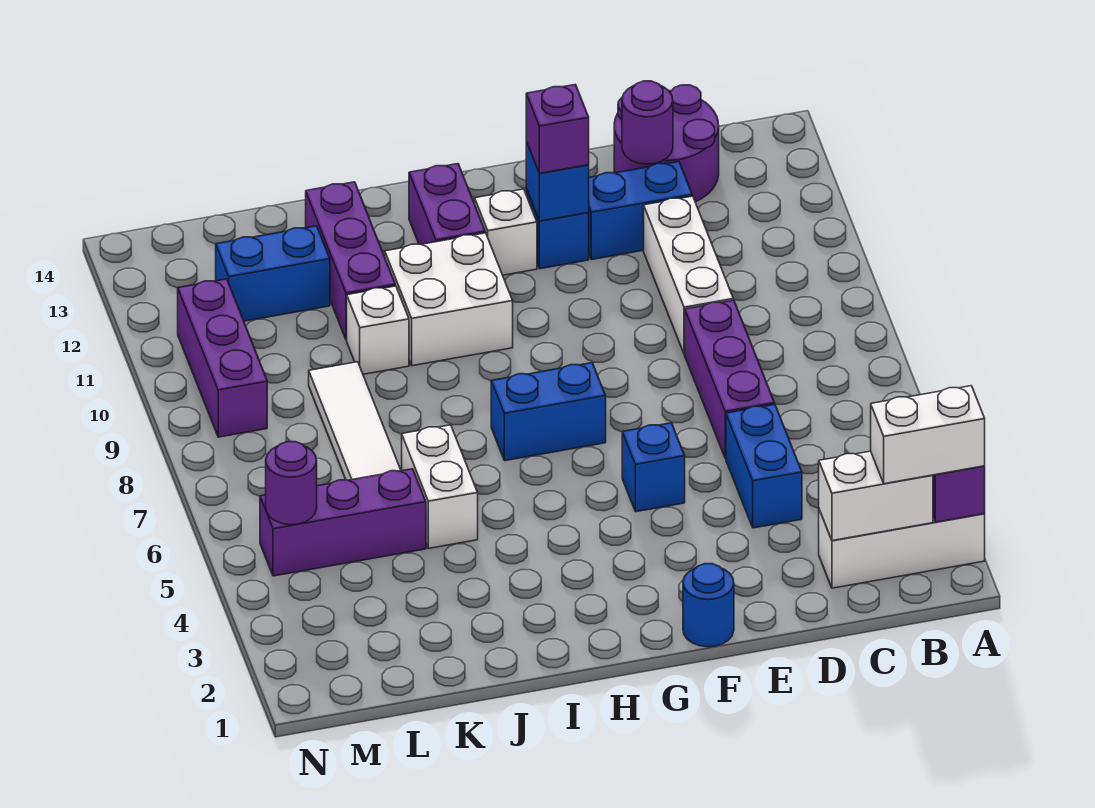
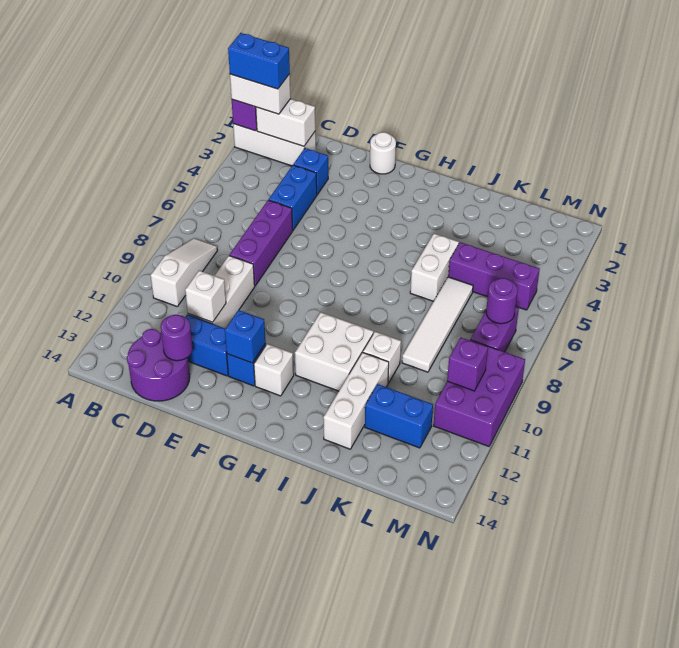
none -> white slope B8:B10 level 1 top 10
none -> white brick D11 level 2
blue round brick F1 level 1 -> white round brick F1 level 1
blue brick F5 level 1 -> blue brick D3 level 1
purple brick F12 level 3 -> purple brick M10 level 2
blue brick G7:H7 level 1 -> blue brick A2:B2 level 4
purple brick H12:H13 level 1 -> purple brick M7:M8 level 1
purple brick J11:J13 level 1 -> white brick J11:J13 level 1
purple round brick M5 level 2 -> purple round brick M7 level 2
purple brick M9:M11 level 1 -> purple brick M9:N11 level 1

